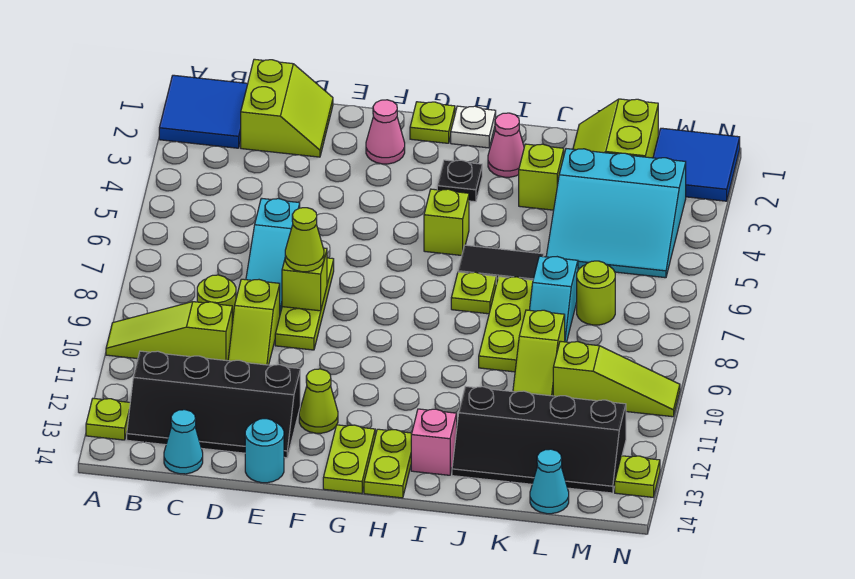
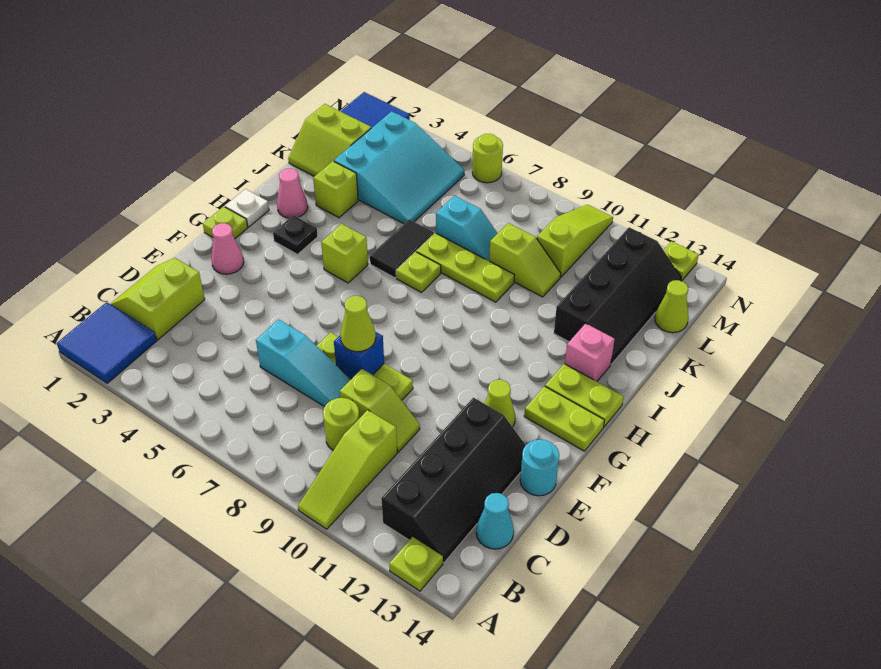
lime slope C1:D2 level 1 top C -> lime slope C1:D2 level 1 top 2
lime brick E8 level 2 -> blue brick E8 level 2
lime round brick L7 level 1 -> lime round brick N6 level 1
cyan cone L14 level 1 -> lime cone L14 level 1

